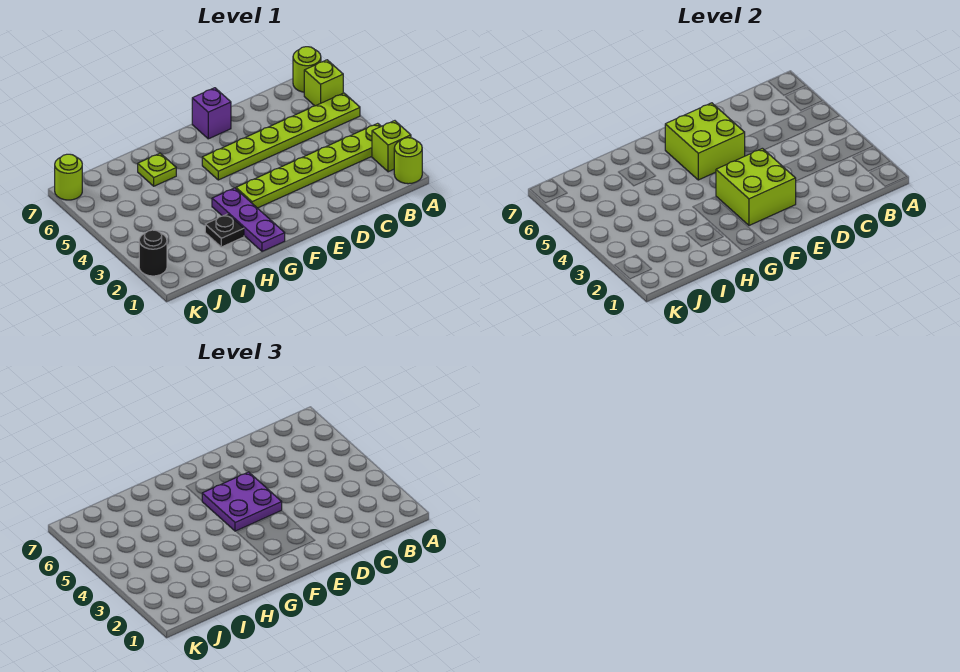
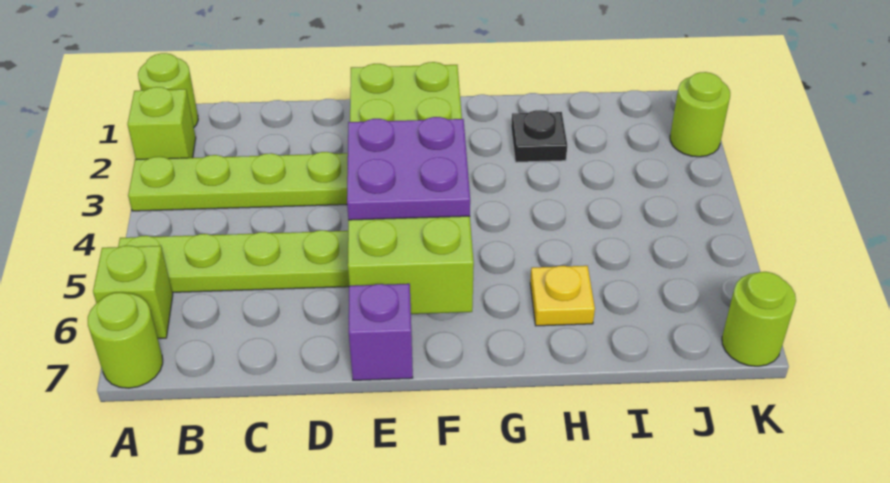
purple plate G1:G3 level 1 -> none
lime plate H6 level 1 -> yellow plate H6 level 1
black round brick K2 level 1 -> lime round brick K2 level 1

